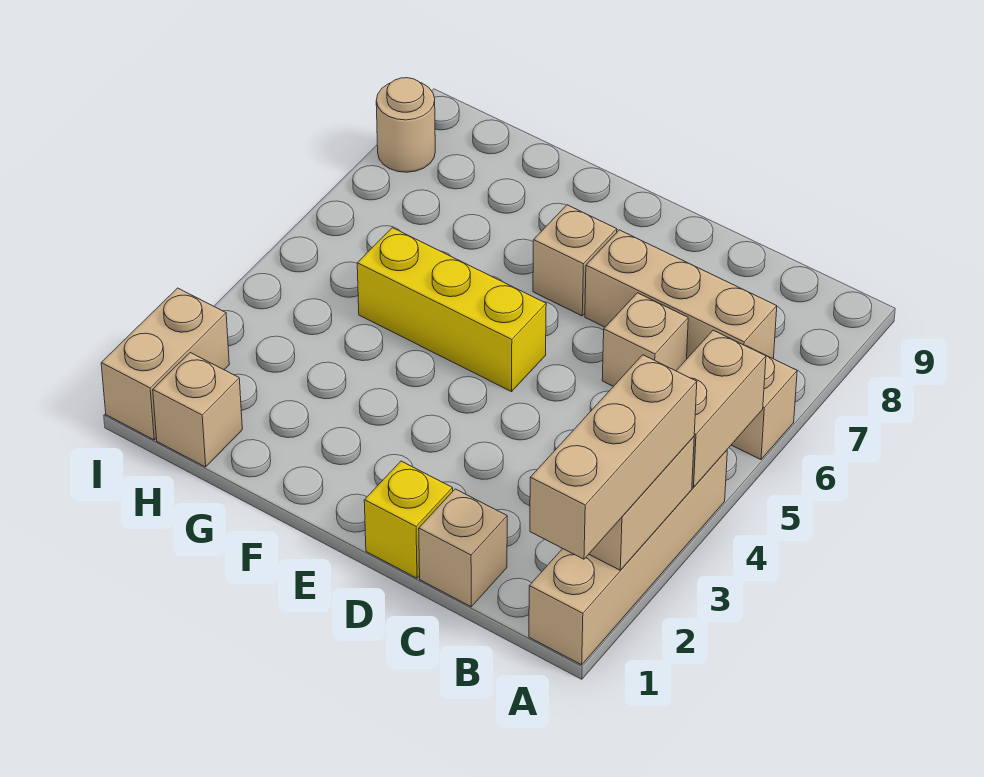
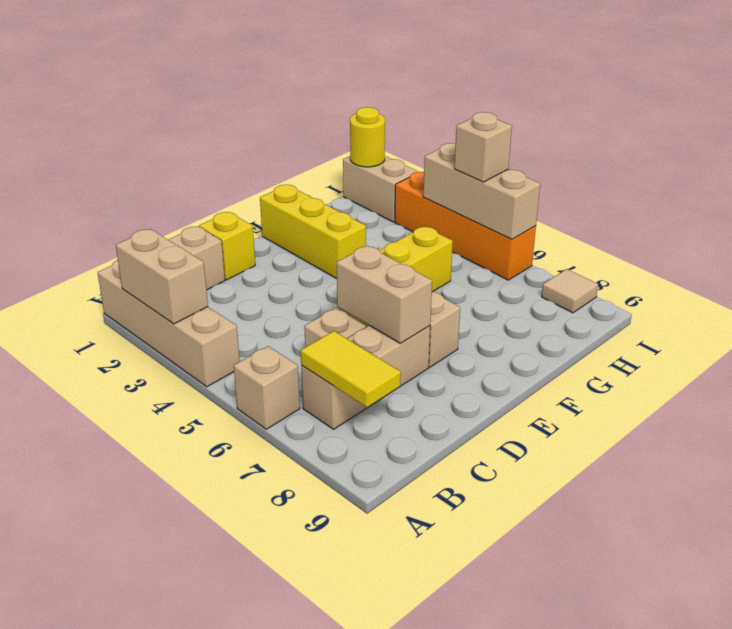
tan brick A1:A3 level 3 -> tan brick I4:I6 level 2
tan brick A4:A5 level 2 -> tan brick D6:D7 level 2
none -> yellow tile B7:B8 level 2
none -> yellow brick F1:F3 level 1
tan brick H1 level 1 -> tan brick I5 level 3
none -> yellow round brick I1 level 2
none -> orange brick I3:I6 level 1
tan round brick I8 level 1 -> tan tile I8 level 1

